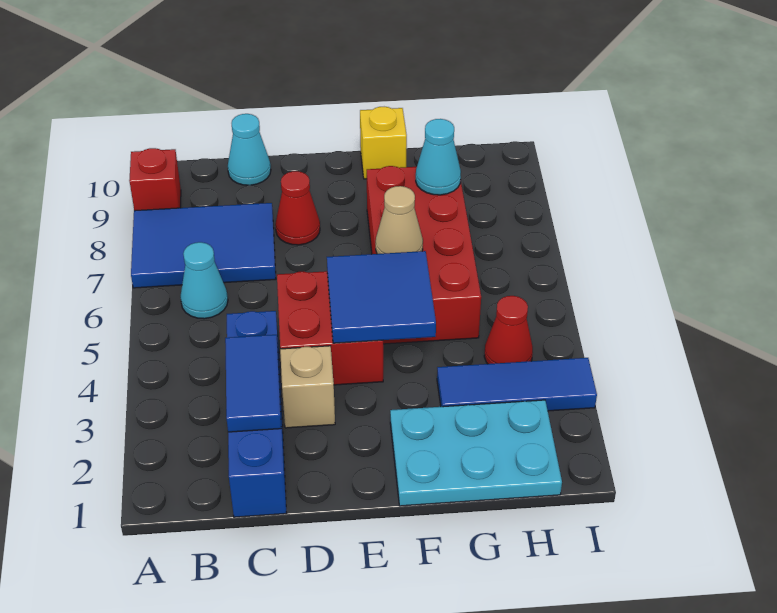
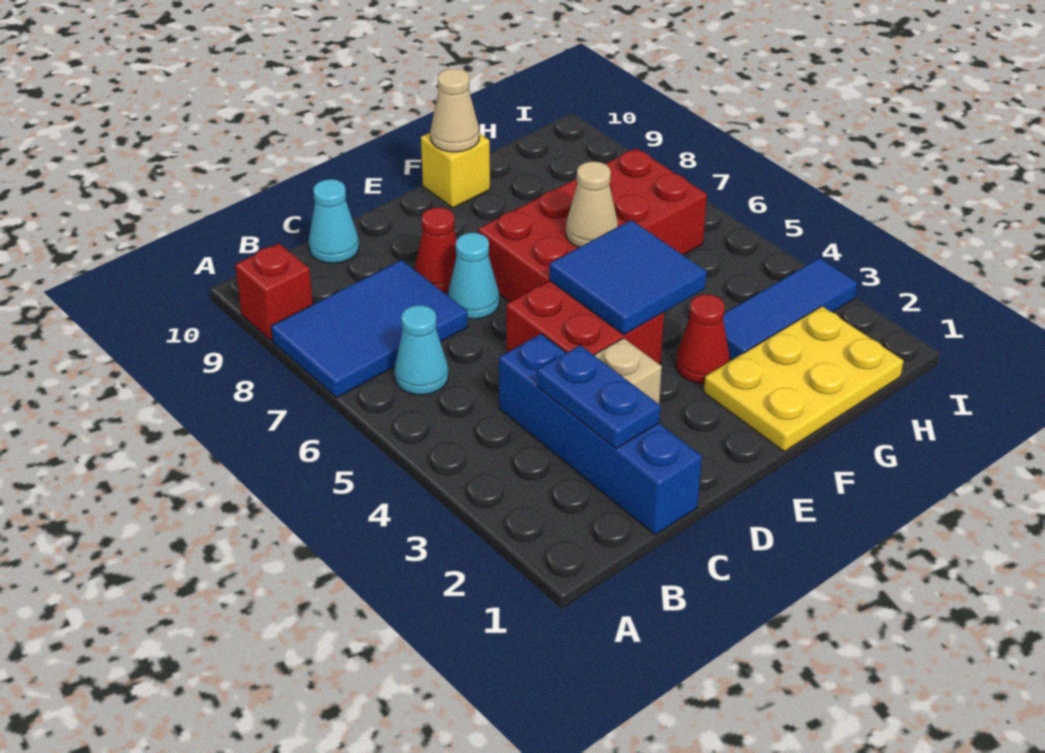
blue tile C2:C3 level 2 -> blue plate C2:C3 level 2
cyan plate F1:H2 level 1 -> yellow plate F1:H2 level 1
red brick F5:G8 level 1 -> red brick E6:H7 level 1
none -> tan cone F10 level 2
cyan cone G8 level 2 -> cyan cone D7 level 1
red cone H4 level 1 -> red cone F3 level 1

